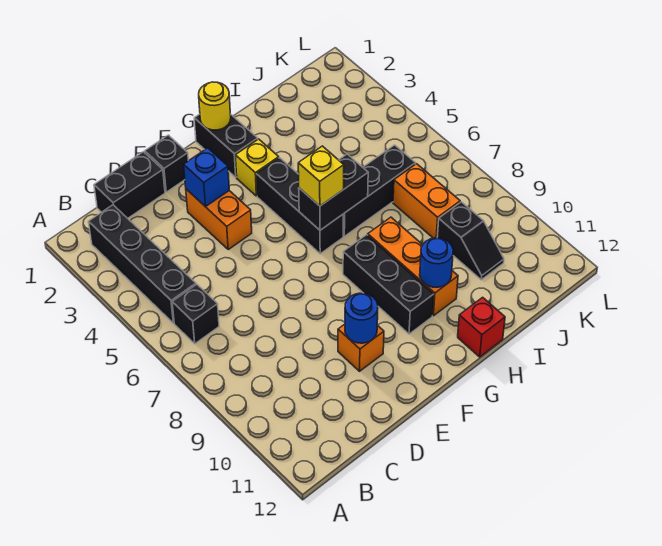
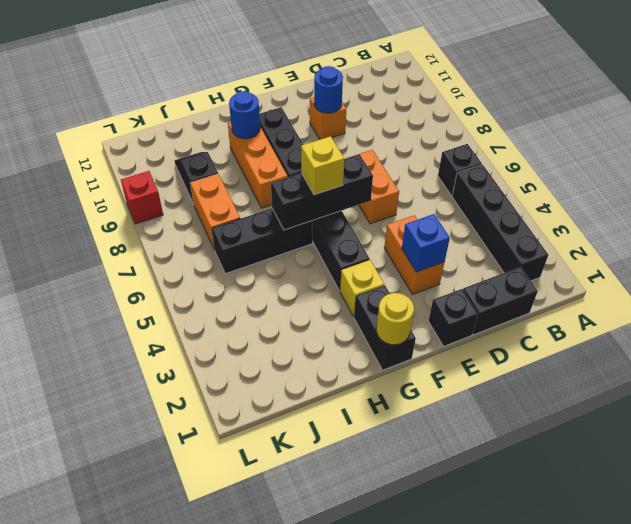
none -> orange brick E6:E7 level 1
black brick G6:H6 level 2 -> black brick F6:H6 level 2
red brick H12 level 1 -> red brick L9 level 1

